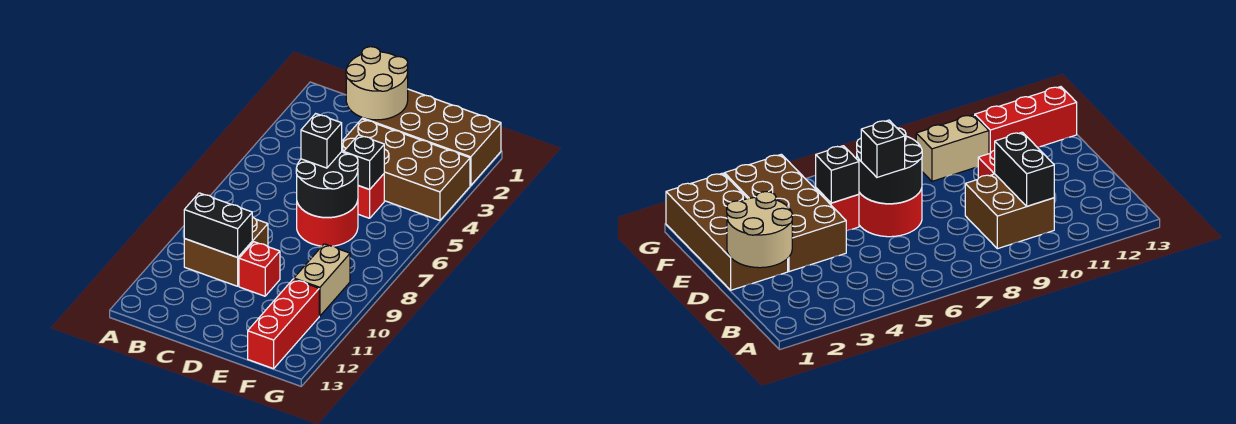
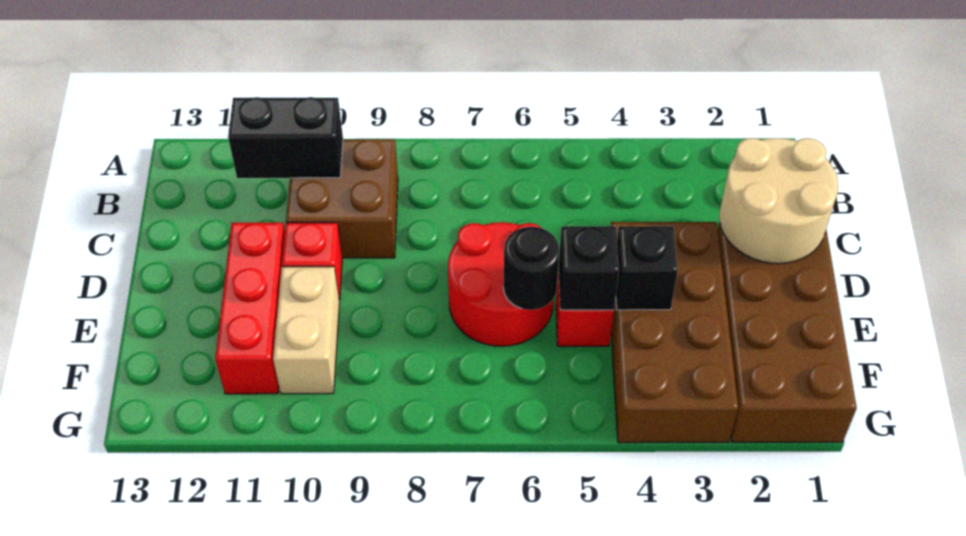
black brick B10:C10 level 2 -> black brick B10:B11 level 2
black round brick D6:E7 level 2 -> black round brick E6 level 2
black brick D6 level 3 -> black brick E4 level 2
tan brick F9:F10 level 1 -> tan brick E10:F10 level 1
red brick F11:F13 level 1 -> red brick D11:F11 level 1

